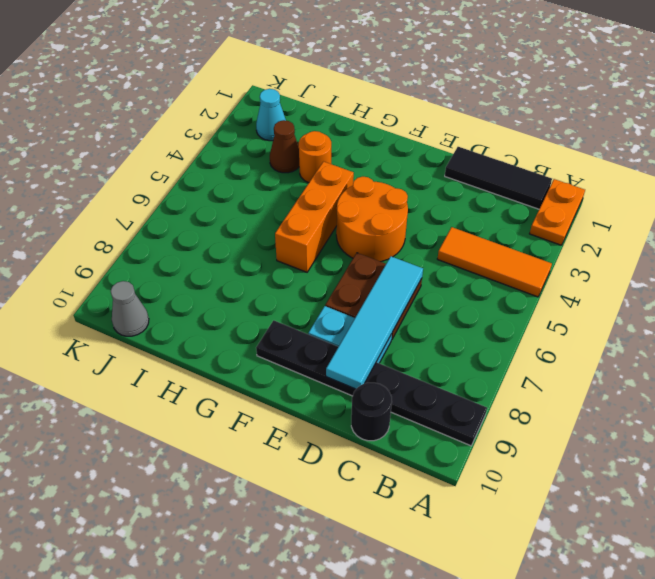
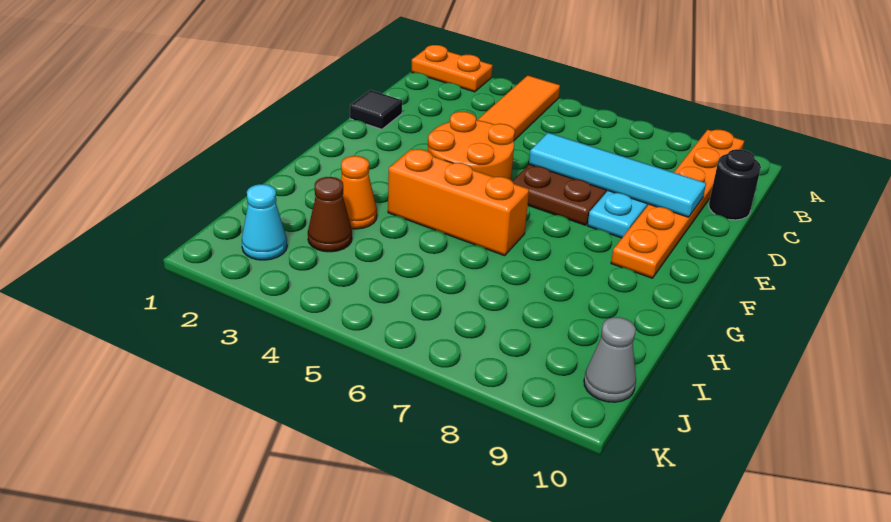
black plate A9:F9 level 1 -> orange plate A9:F9 level 1
black tile B1:D1 level 1 -> black tile D1 level 1
orange round brick H3 level 1 -> orange cone H3 level 1

